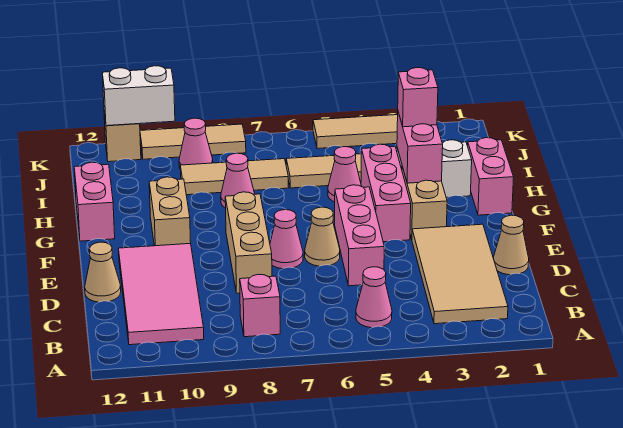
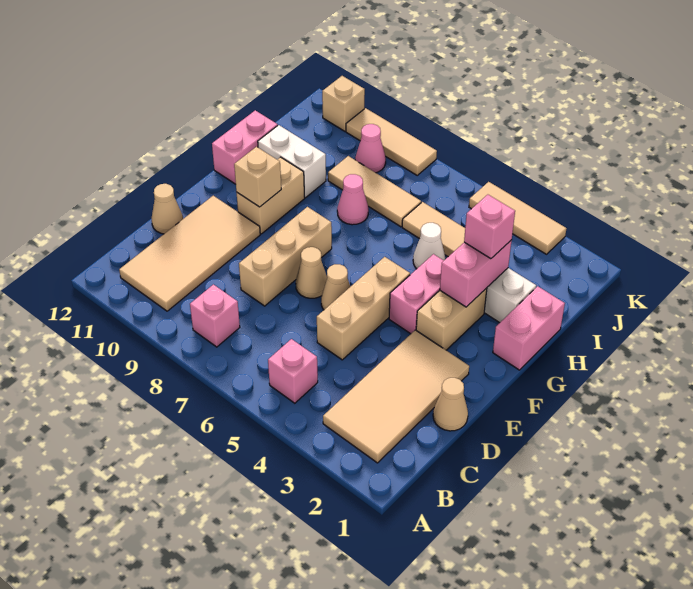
pink cone B5 level 1 -> pink brick B5 level 1
pink tile B10:E11 level 1 -> tan tile B10:E11 level 1
pink brick D5:F5 level 1 -> tan brick D5:F5 level 1
pink cone E7 level 1 -> tan cone E7 level 1
pink brick F4:H4 level 1 -> pink brick F4:G4 level 1
none -> tan brick F10 level 2
pink cone H5 level 1 -> white cone H5 level 1
white brick K10:K11 level 2 -> white brick H10:H11 level 1

